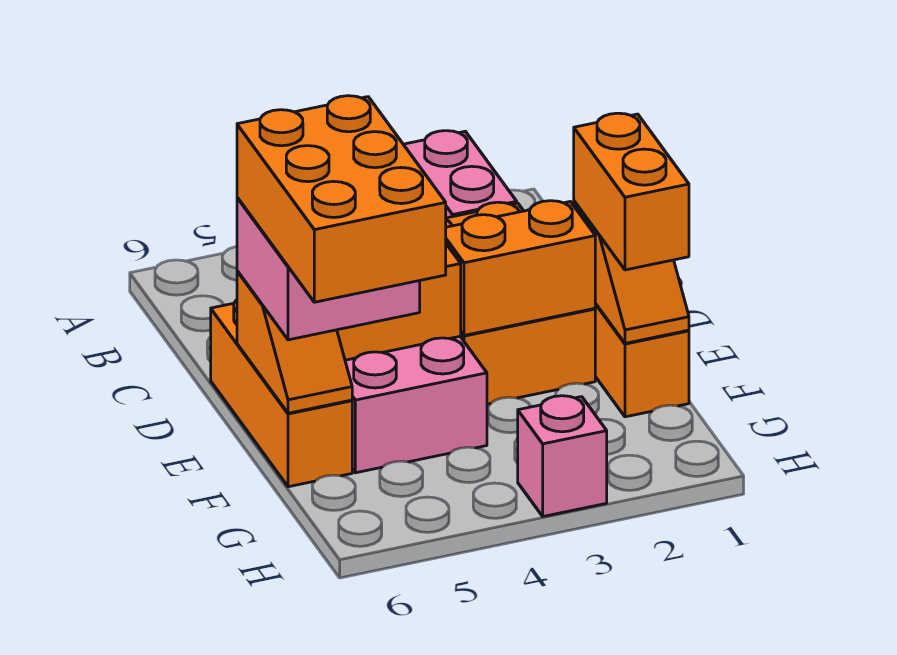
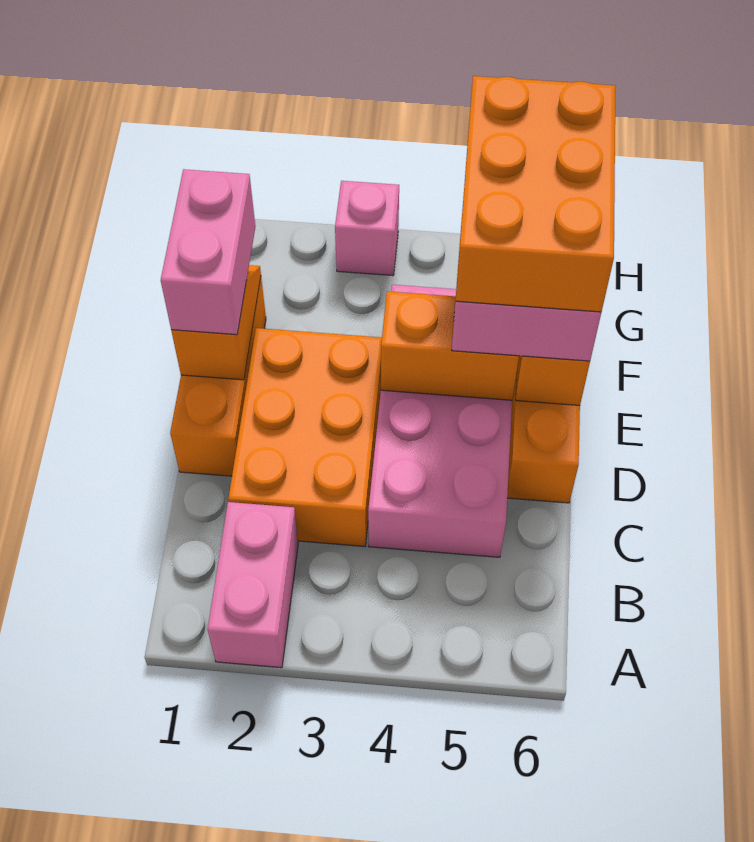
orange brick E1:F1 level 3 -> pink brick E1:F1 level 3
orange brick E2:E3 level 2 -> none

